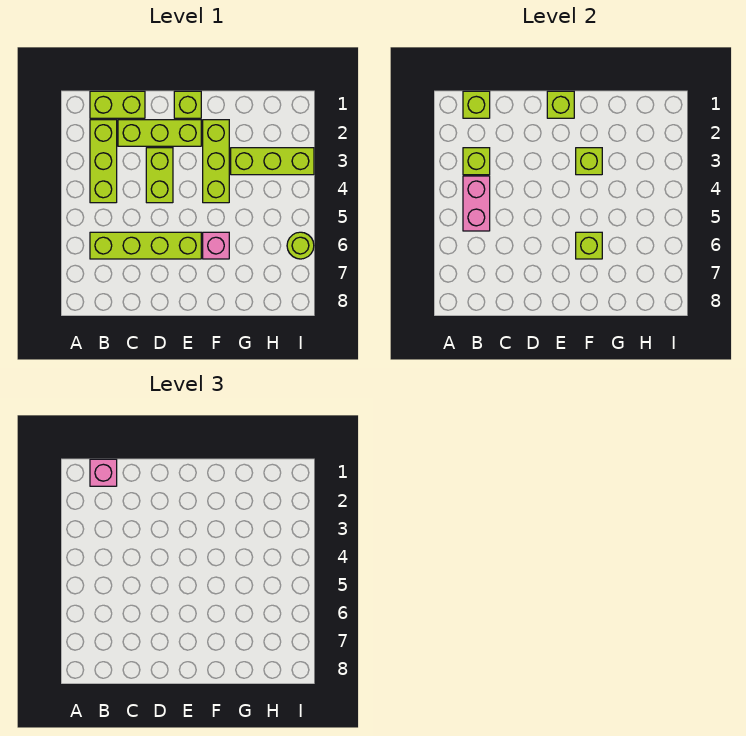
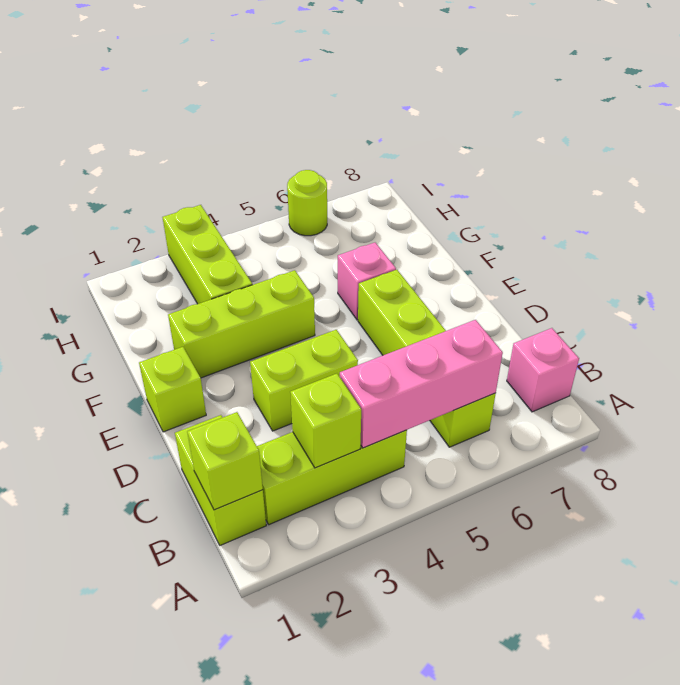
pink brick B1 level 3 -> pink brick B8 level 1
pink brick B4:B5 level 2 -> pink brick B4:B6 level 2
lime brick C2:E2 level 1 -> none
lime brick E1 level 2 -> none
lime brick F3 level 2 -> none
lime brick F6 level 2 -> none

